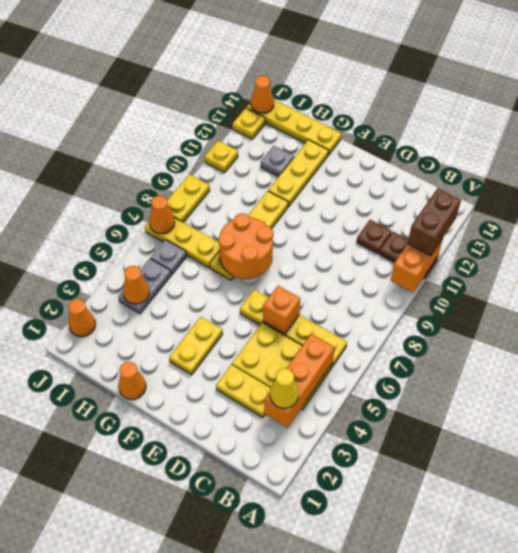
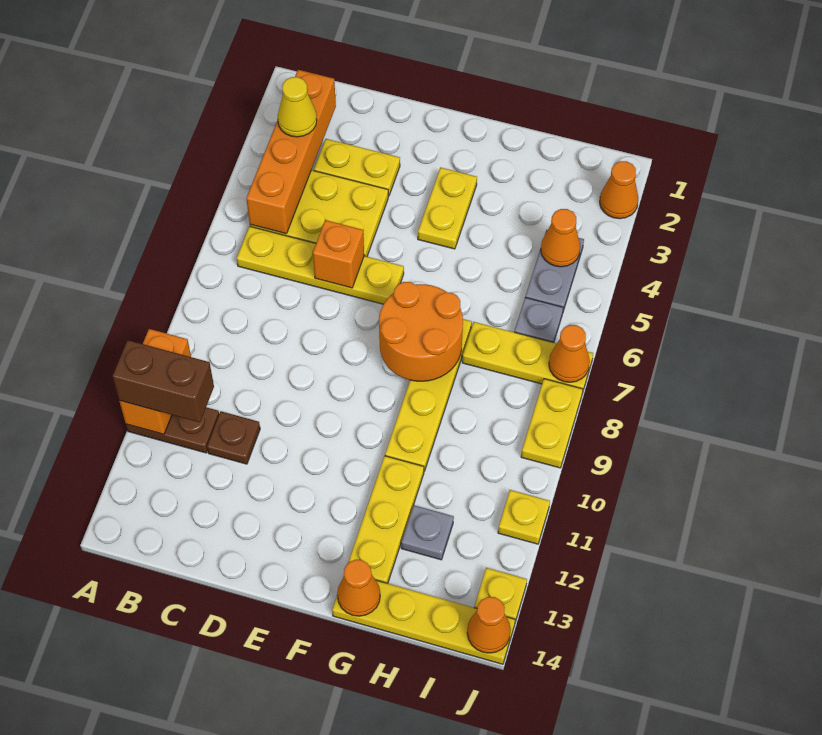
brown brick A11:A12 level 3 -> brown brick A11:B11 level 3
orange brick B3:B5 level 2 -> orange brick B2:B5 level 2
orange cone G1 level 1 -> orange cone G14 level 2

